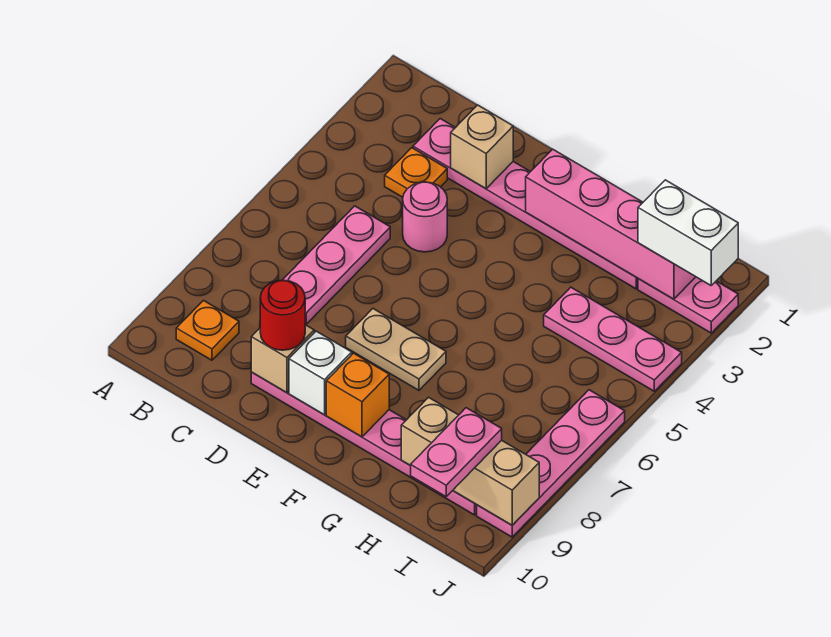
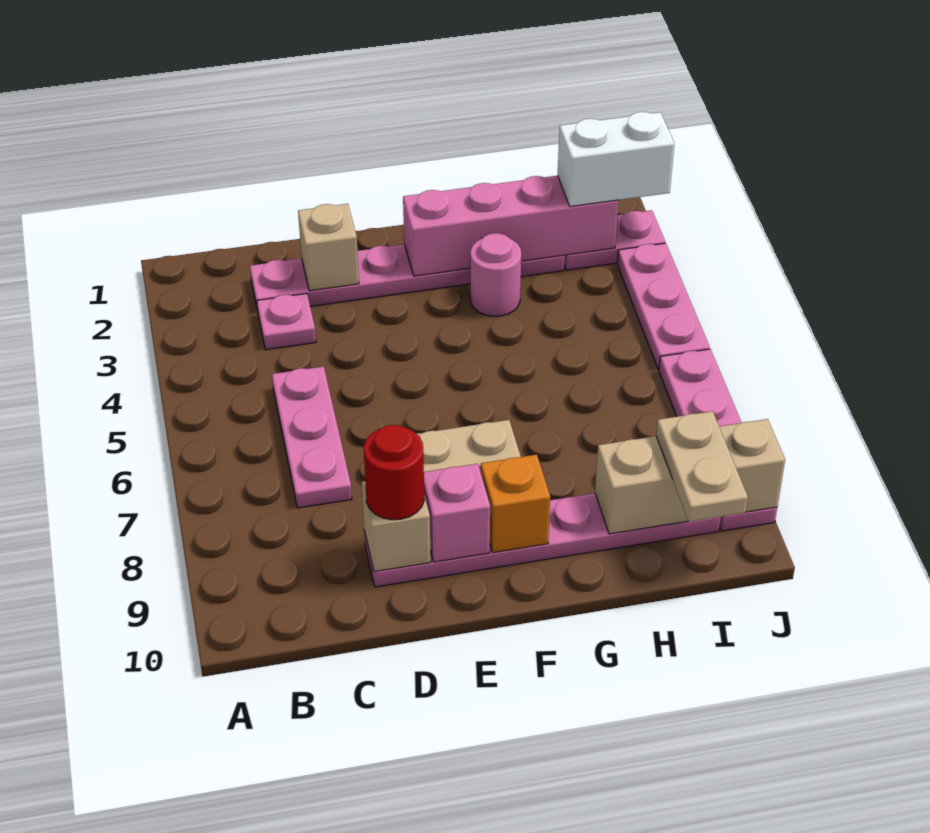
orange plate B9 level 1 -> none
orange plate C3 level 1 -> pink plate C3 level 1
pink round brick D4 level 1 -> pink round brick G3 level 1
white brick E9 level 2 -> pink brick E9 level 2
pink plate H4:J4 level 1 -> pink plate J3:J5 level 1
pink plate I9:I10 level 3 -> tan plate I9:I10 level 3

